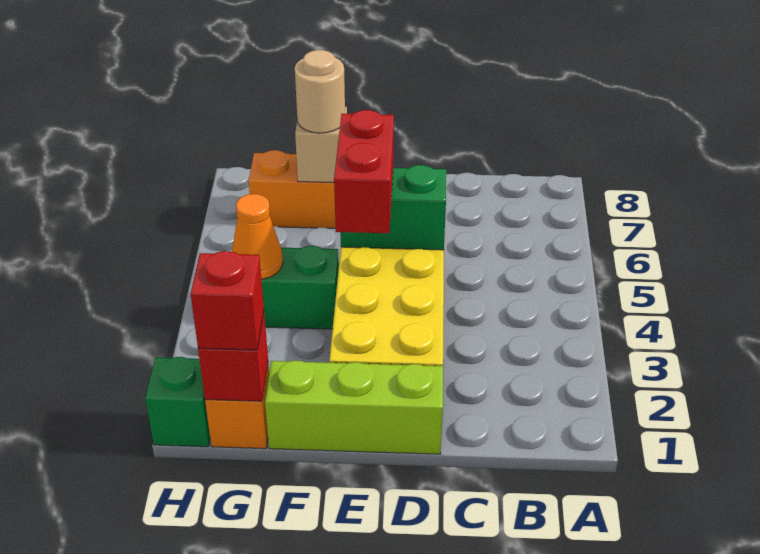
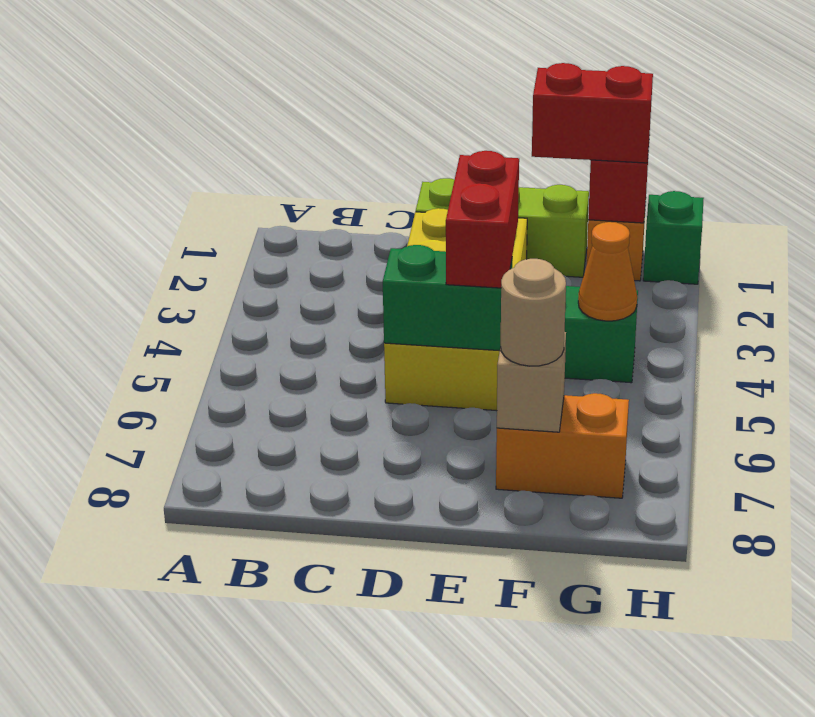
red brick G1 level 3 -> red brick F1:G1 level 3

